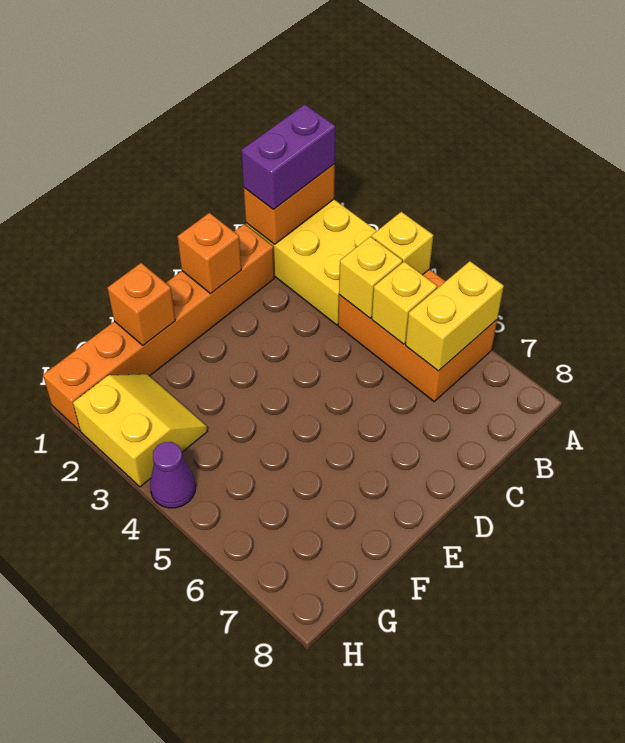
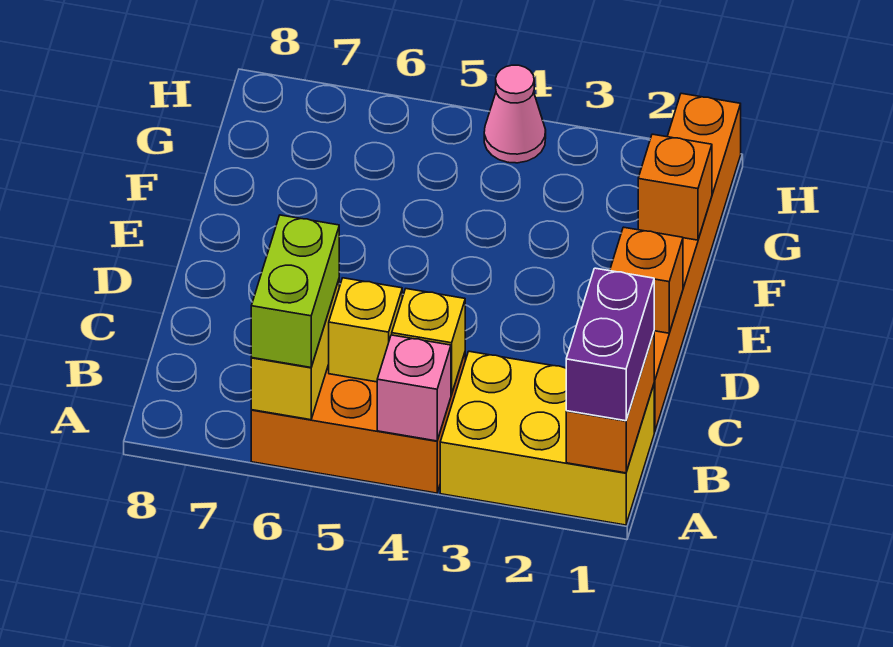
yellow brick A4 level 2 -> pink brick A4 level 2
none -> lime brick A6:B6 level 3
yellow slope G2:H3 level 1 top H -> none
purple cone H4 level 1 -> pink cone H4 level 1

